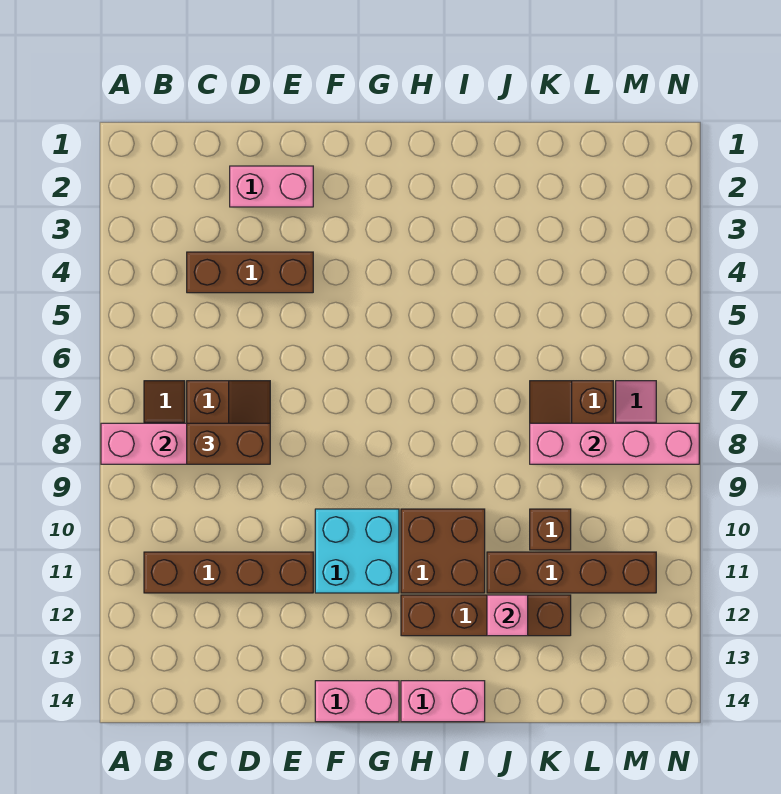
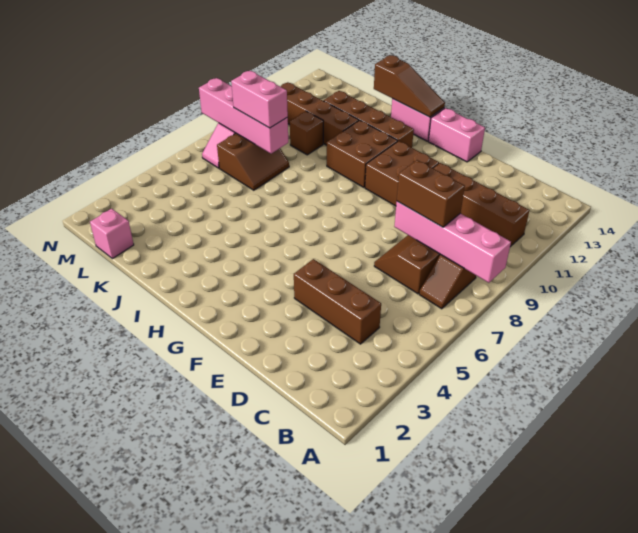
pink brick D2:E2 level 1 -> pink brick K8:L8 level 3
cyan brick F10:G11 level 1 -> brown brick F10:G11 level 1
none -> brown slope H14:J14 level 2 top J
pink brick J12 level 2 -> pink brick L1 level 1

